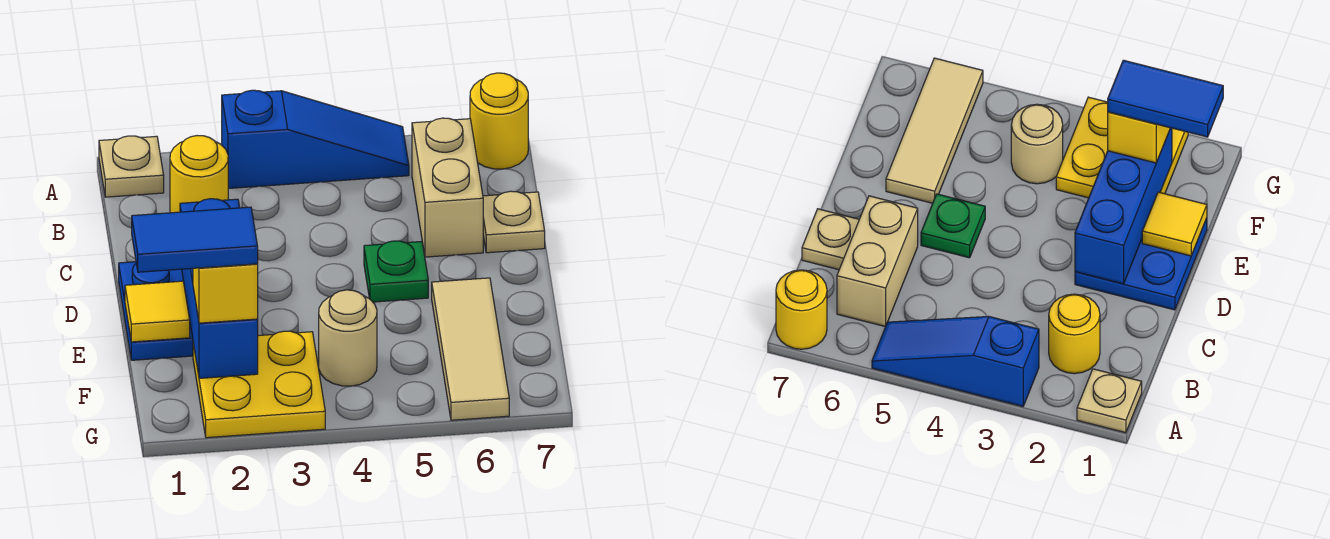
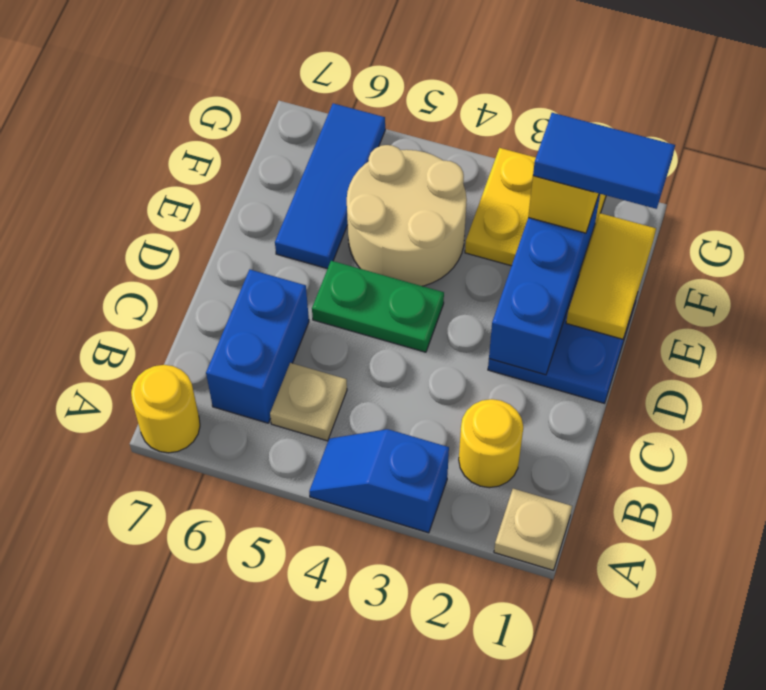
blue slope A3:A5 level 1 top 3 -> blue slope A3:A4 level 1 top 3
tan brick B6:C6 level 1 -> blue brick B6:C6 level 1
tan plate C7 level 1 -> tan plate B5 level 1
green plate D5 level 1 -> green plate D4:D5 level 1
yellow tile E1 level 2 -> yellow tile E1:F1 level 2
tan tile E6:G6 level 1 -> blue tile E6:G6 level 1
tan round brick F4 level 1 -> tan round brick E4:F5 level 1

